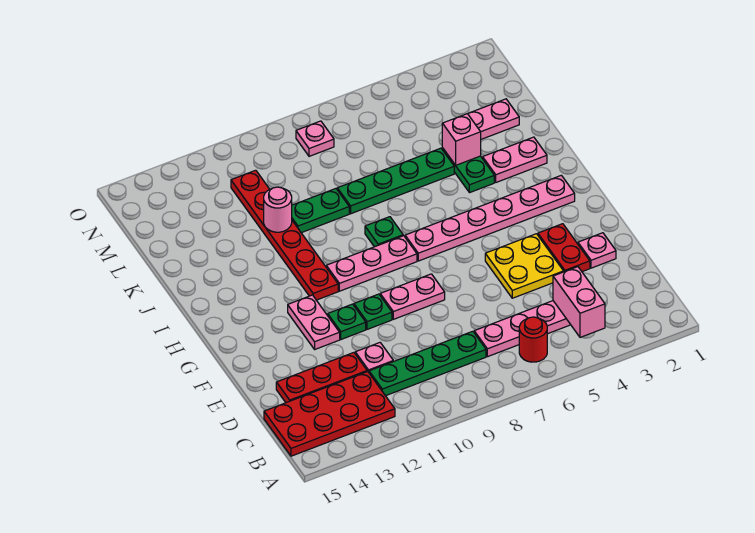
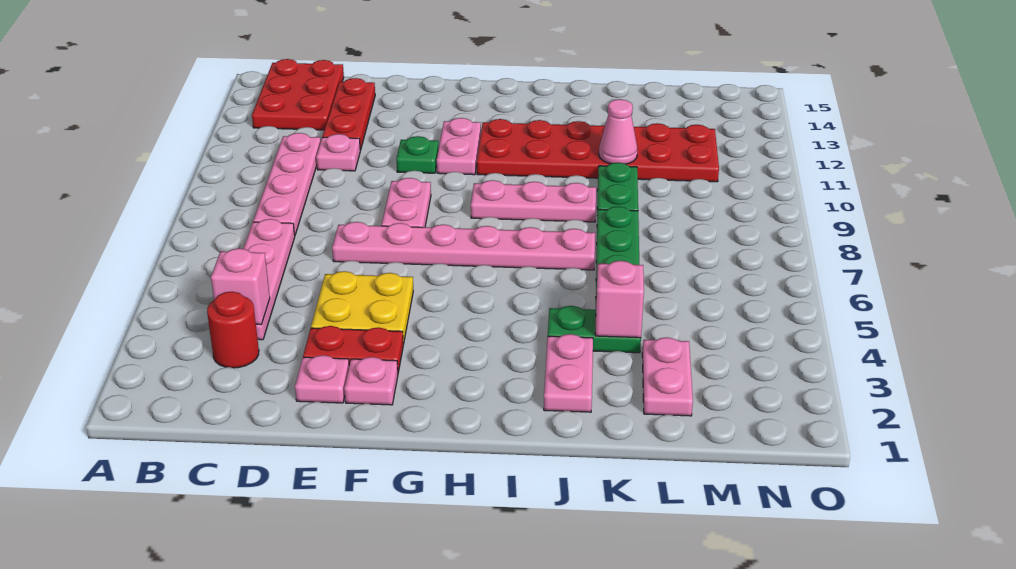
pink brick B4:C4 level 2 -> pink brick C4 level 2
red round brick B6 level 1 -> red round brick C3 level 1
red plate B12:C15 level 1 -> red plate B13:C15 level 1
green plate C8:C11 level 1 -> pink plate C8:C11 level 1
green plate F10 level 1 -> none
pink plate F12:G12 level 1 -> pink plate G11:G12 level 1
pink plate H2:H7 level 1 -> pink plate E7:J7 level 1
pink plate H8:H10 level 1 -> pink plate H9:J9 level 1
red plate H11:M11 level 1 -> red plate H11:M12 level 1
green plate I8 level 1 -> none
pink round brick K11 level 2 -> pink cone K11 level 2
pink plate N8 level 1 -> pink plate F2 level 1

